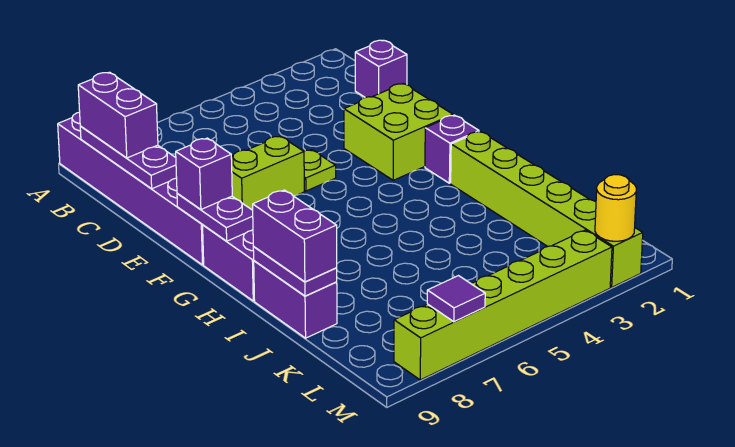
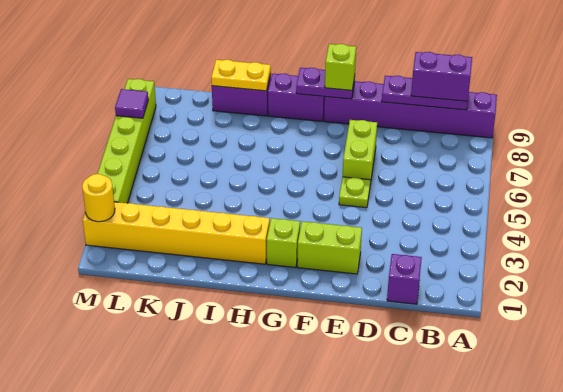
lime brick E2:F3 level 1 -> lime brick E2:F2 level 1
purple brick F9 level 3 -> lime brick F9 level 3
purple brick G2 level 1 -> lime brick G2 level 1
lime brick H2:M2 level 1 -> yellow brick H2:M2 level 1
purple plate I9:J9 level 2 -> yellow plate I9:J9 level 2
purple brick I9:J9 level 3 -> none

